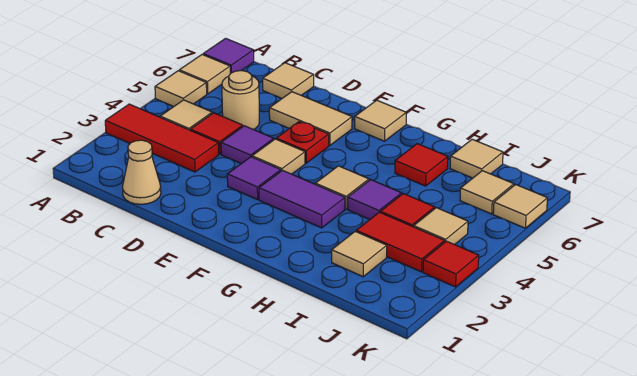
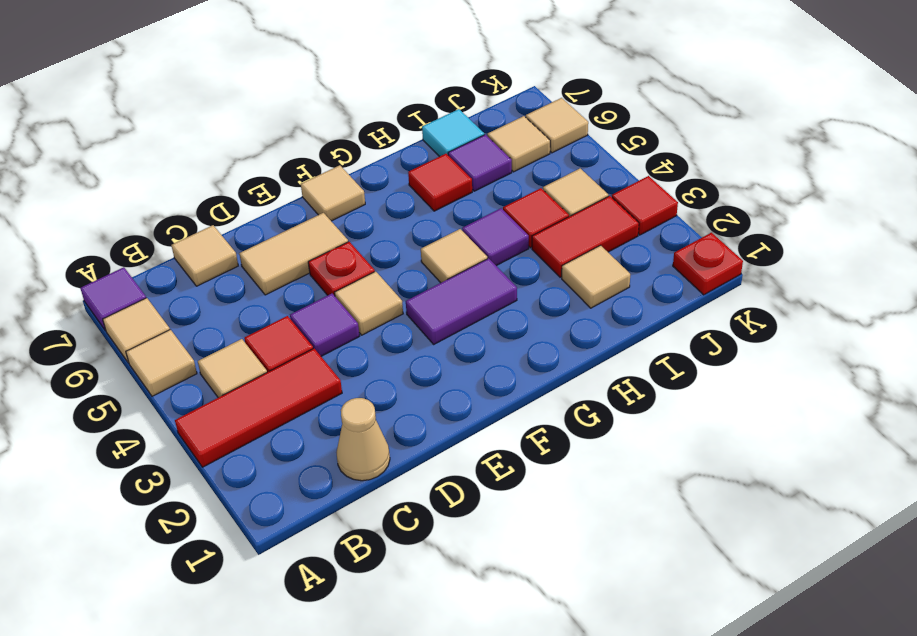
tan round brick C5 level 1 -> none
purple tile E3 level 1 -> purple tile I6 level 1
tan tile I7 level 1 -> cyan tile I7 level 1
none -> red plate K1 level 1

